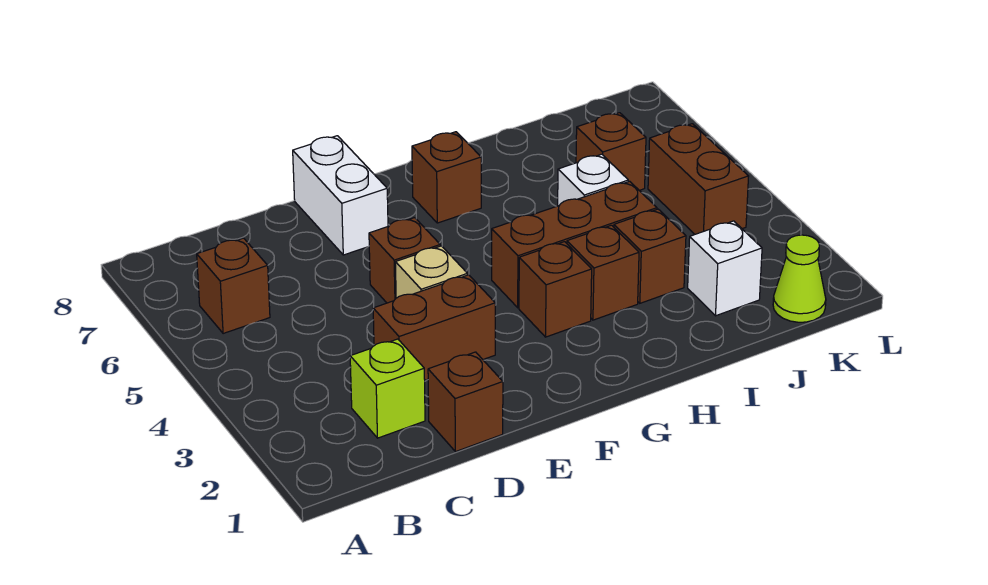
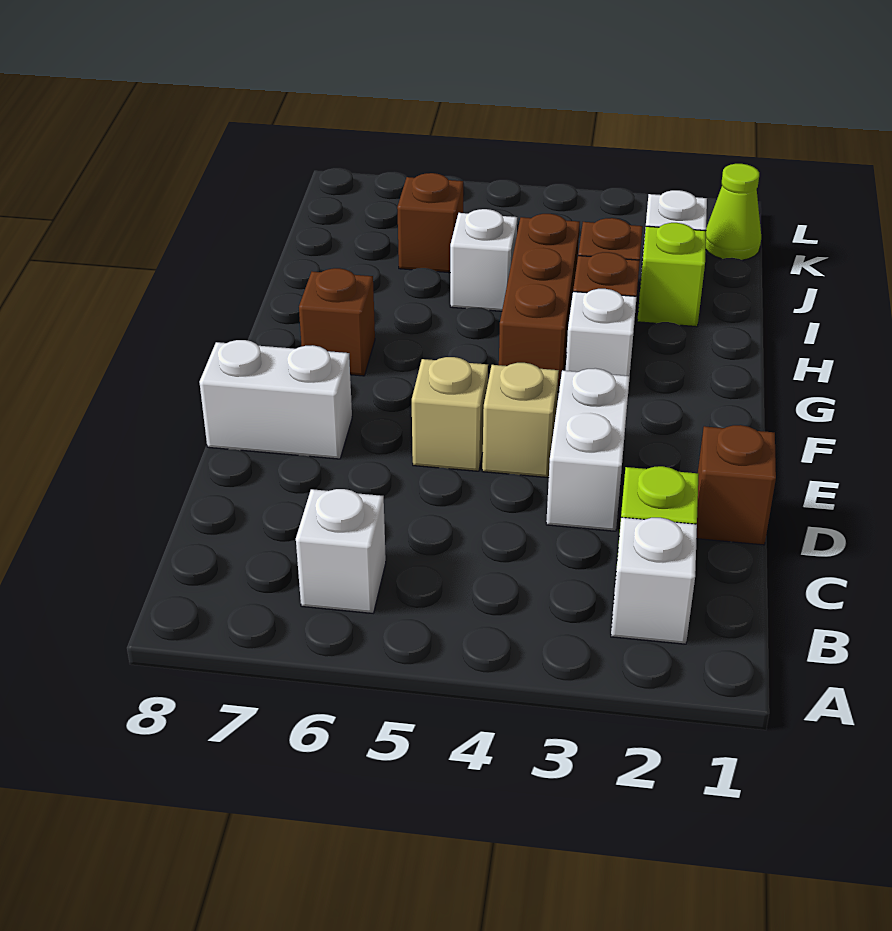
none -> white brick B2 level 1
brown brick B6 level 1 -> white brick B6 level 1
brown brick D3:E3 level 1 -> white brick D3:E3 level 1
brown brick E5 level 1 -> tan brick E5 level 1
brown brick G3 level 1 -> white brick G3 level 1
none -> lime brick I2 level 1
brown brick K4:K5 level 1 -> none

